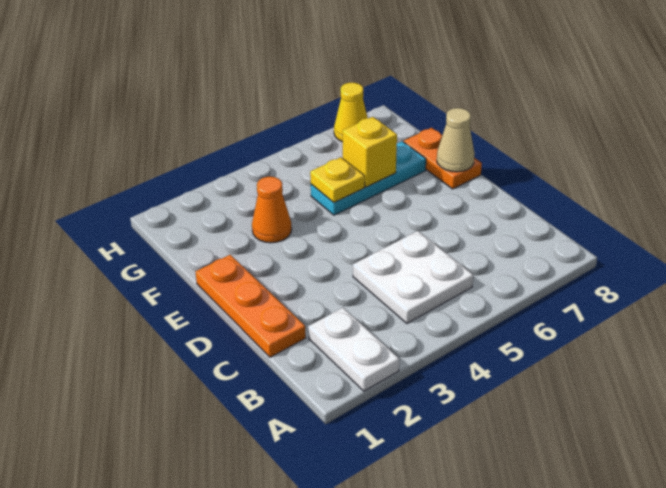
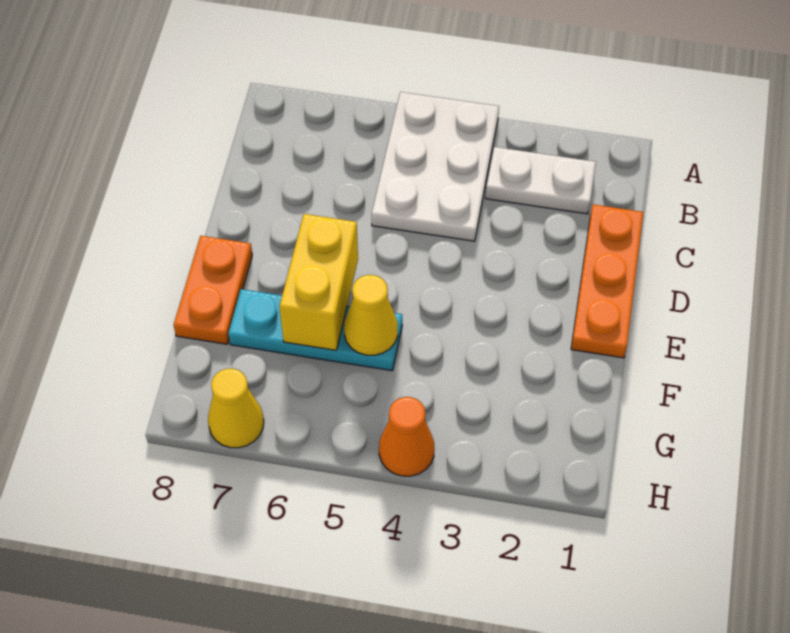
white plate A2:B2 level 1 -> white plate B2:B3 level 1
white plate B4:C5 level 1 -> white plate A4:C5 level 1
tan cone E8 level 2 -> none
orange cone F3 level 1 -> orange cone H4 level 1
yellow plate F5 level 2 -> yellow cone F5 level 2
yellow brick F6 level 2 -> yellow brick E6:F6 level 2

